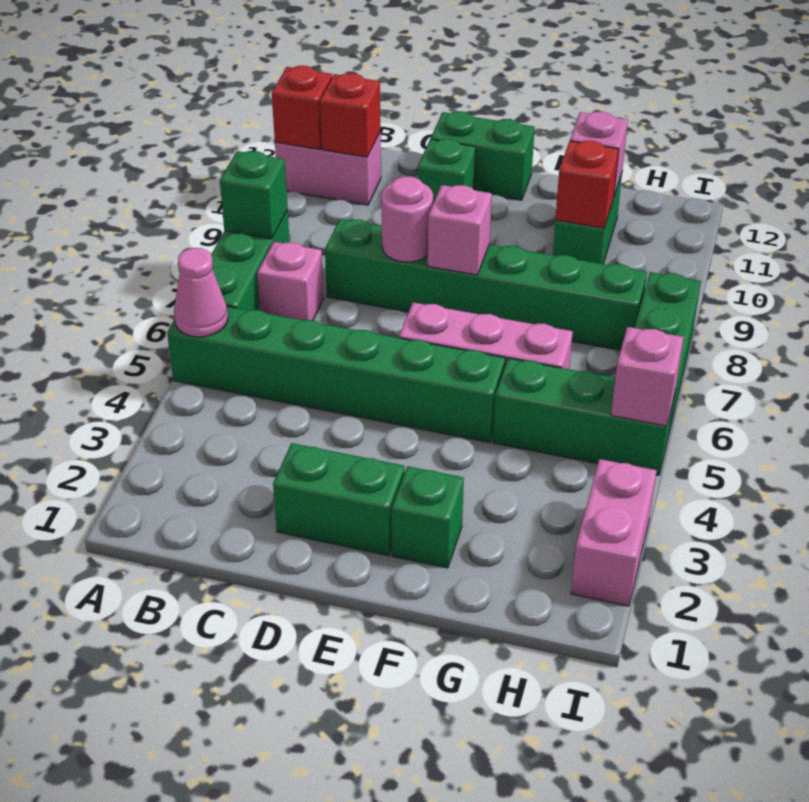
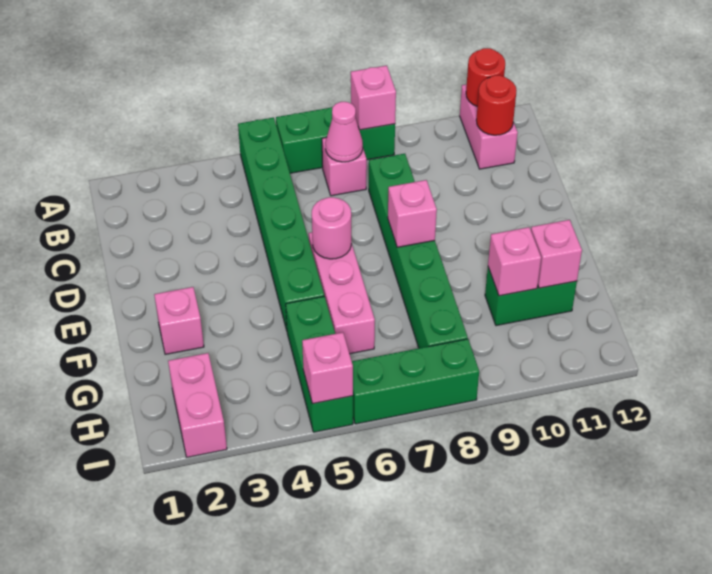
pink cone A5 level 2 -> pink cone B7 level 2
green brick A8 level 2 -> pink brick A8 level 2
red brick A11 level 2 -> red round brick A11 level 2
red brick B11 level 2 -> red round brick B11 level 2
green brick D2:E2 level 1 -> none
pink round brick D8 level 2 -> pink round brick E6 level 2
green brick D11 level 1 -> none
green brick D12:E12 level 1 -> none
green brick F2 level 1 -> pink brick F2 level 1
red brick G10 level 2 -> pink brick G10 level 2
pink brick I2:I3 level 1 -> pink brick H2:I2 level 1

